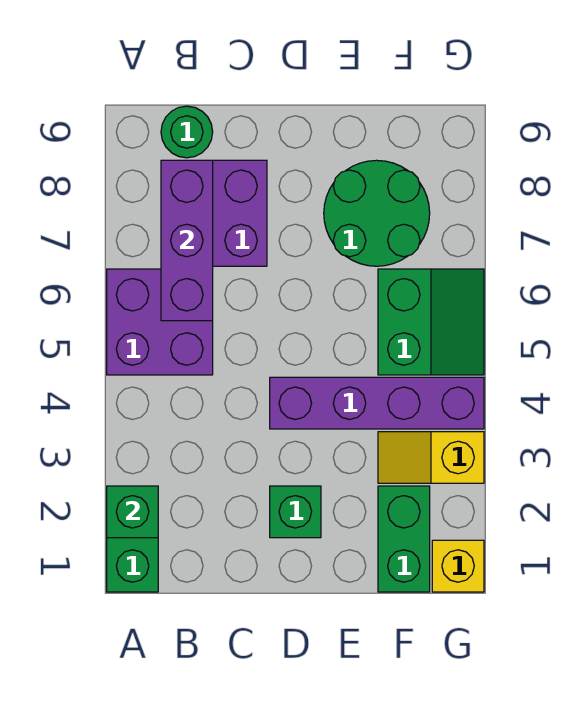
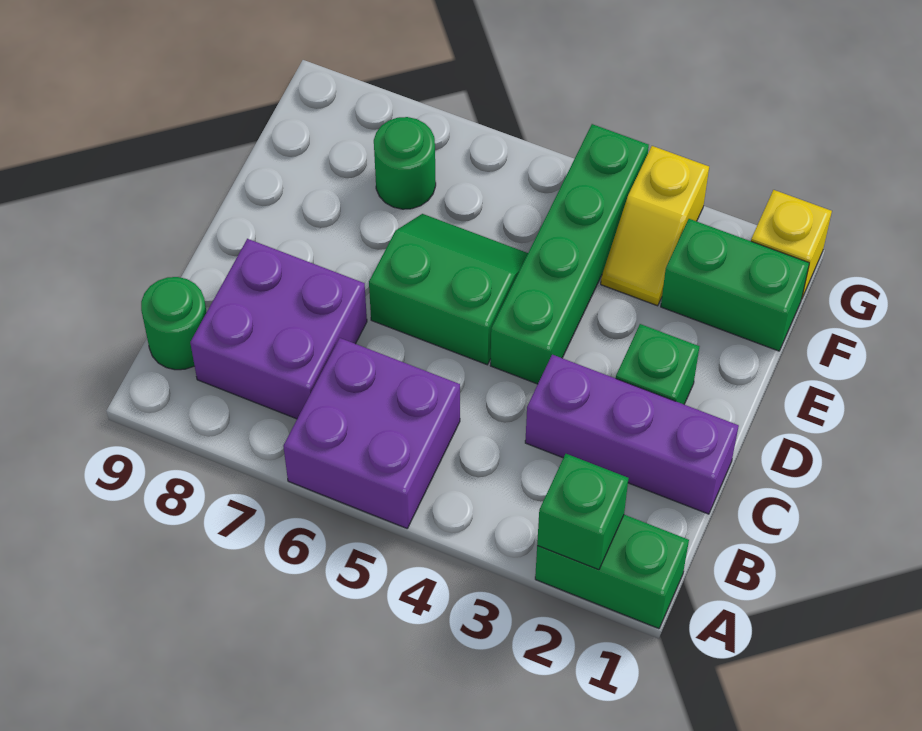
purple brick B6:B8 level 2 -> purple brick C1:C3 level 1
purple brick D4:G4 level 1 -> green brick D4:G4 level 1
green round brick E7:F8 level 1 -> green round brick F7 level 1
green slope F5:G6 level 1 top F -> green slope D5:E6 level 1 top D

